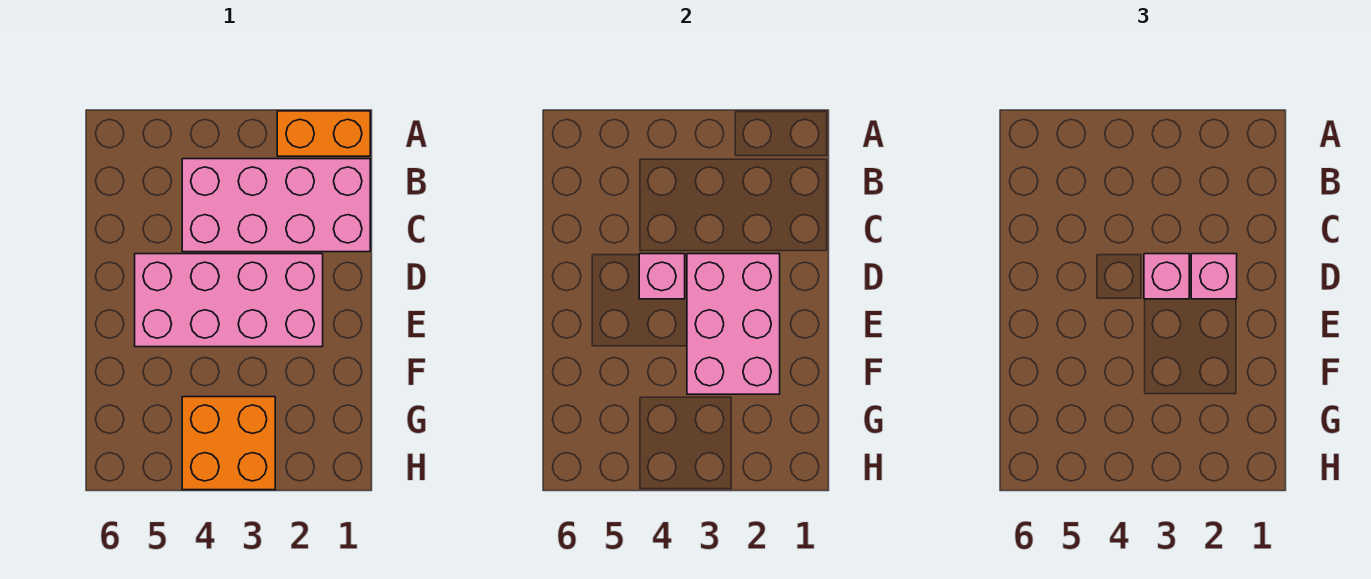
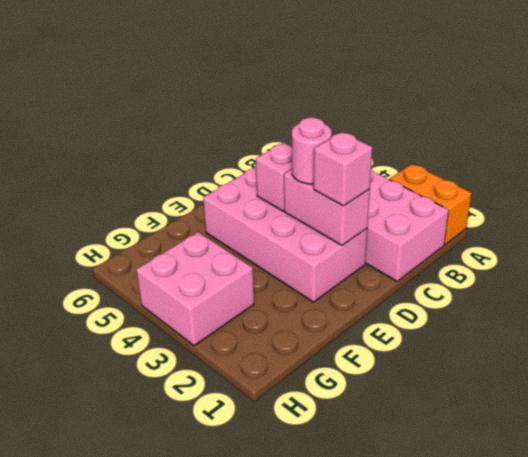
pink brick D2:F3 level 2 -> pink brick D2:D3 level 2
pink brick D3 level 3 -> pink round brick D3 level 3
orange brick G3:H4 level 1 -> pink brick G3:H4 level 1

